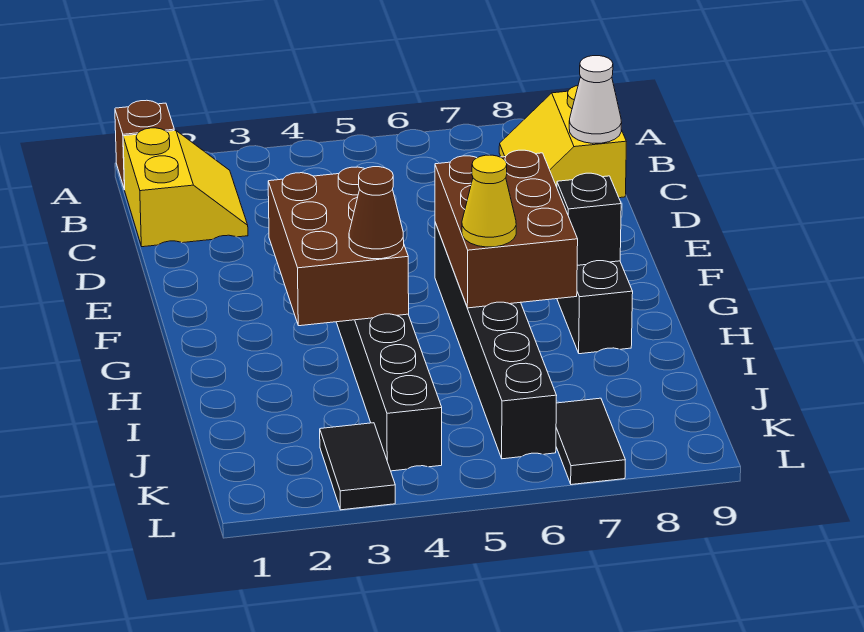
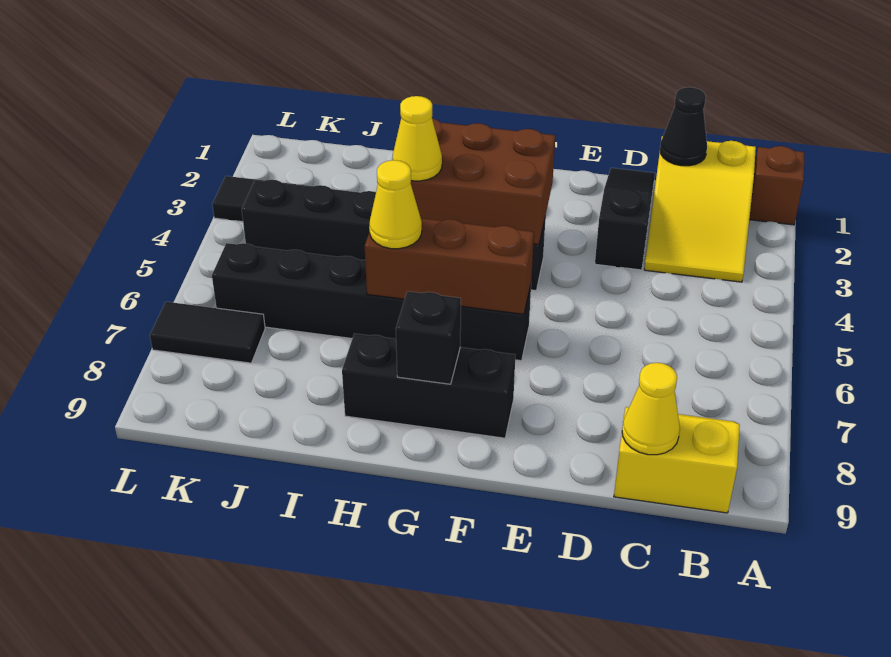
yellow slope B1:C2 level 1 top 1 -> yellow slope B1:C3 level 1 top 1
none -> black cone C1 level 2
white cone C9 level 2 -> yellow cone C9 level 2
none -> black slope D1:D3 level 1 top 3
brown brick F6:H7 level 2 -> brown brick F6:H6 level 2
brown cone H4 level 3 -> yellow cone H4 level 3

